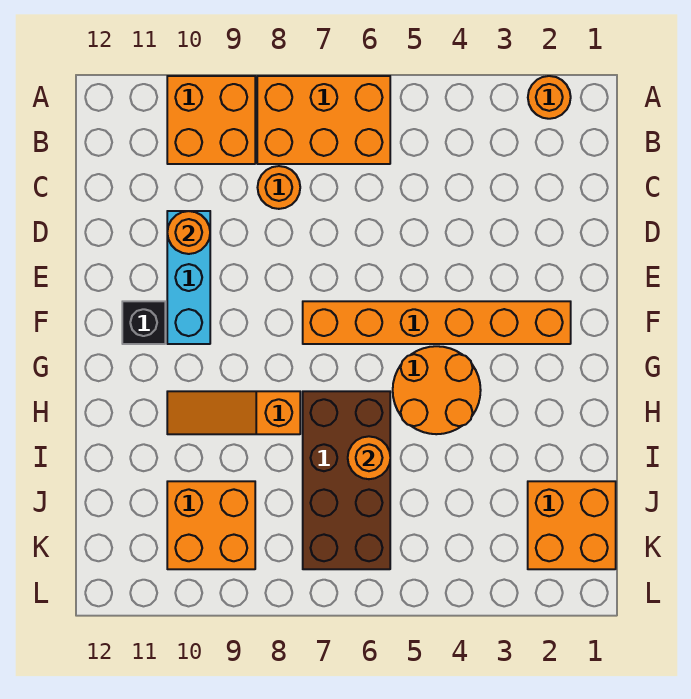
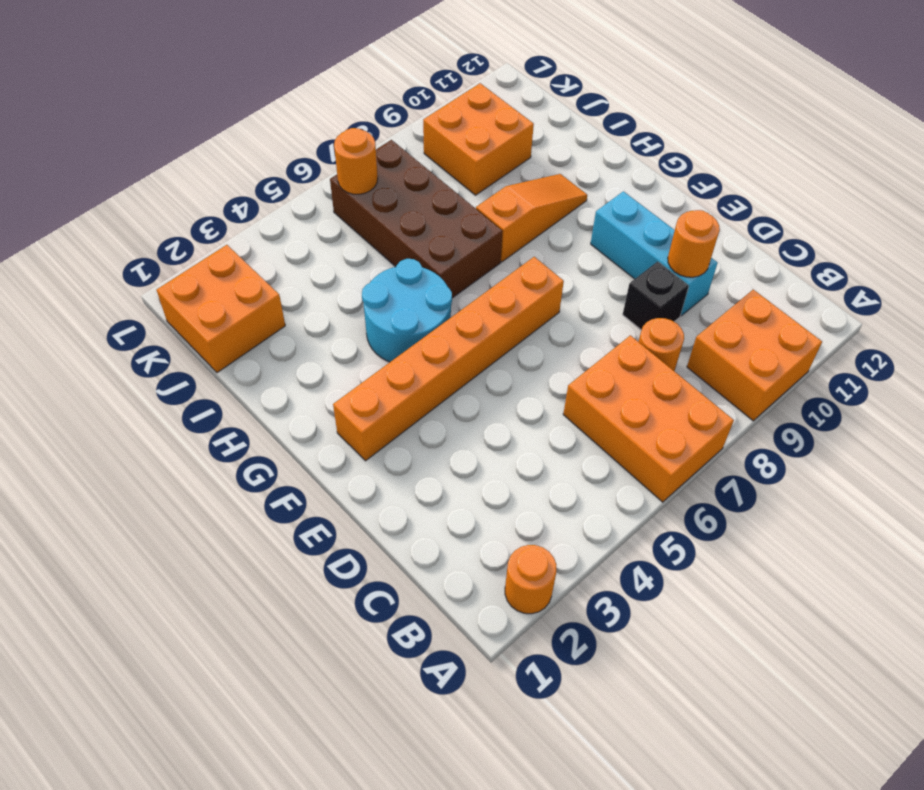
orange brick A6:B8 level 1 -> orange brick A6:C7 level 1
black brick F11 level 1 -> black brick D9 level 1
orange round brick G4:H5 level 1 -> cyan round brick G4:H5 level 1
orange round brick I6 level 2 -> orange round brick K6 level 2

